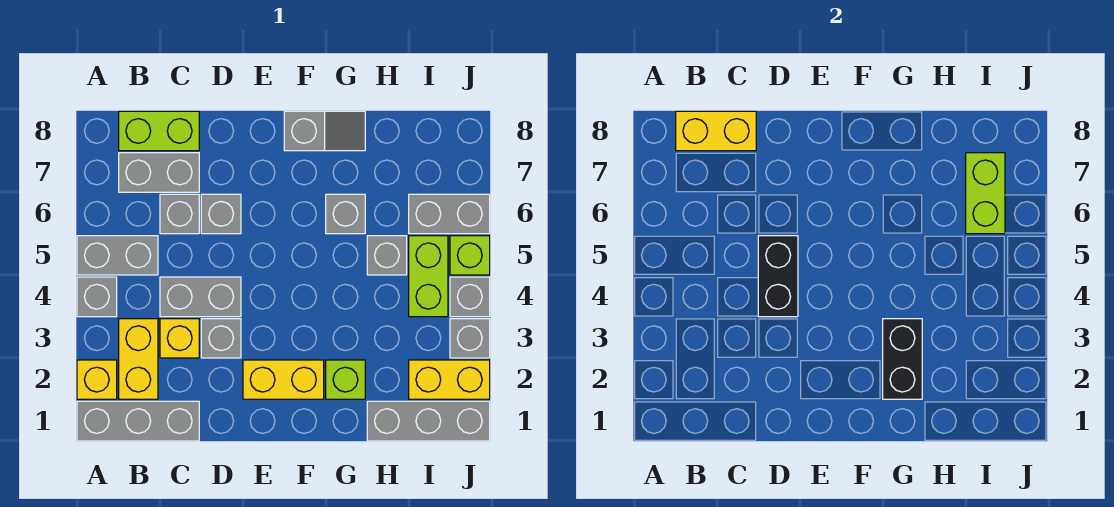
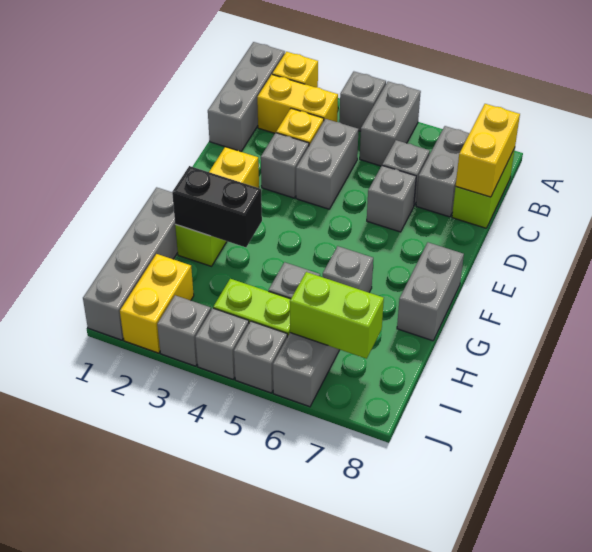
black brick D4:D5 level 2 -> none
grey slope F8:G8 level 1 top F -> grey brick F8:G8 level 1
grey brick H1:J1 level 1 -> grey brick G1:J1 level 1
lime brick J5 level 1 -> grey brick J5 level 1

